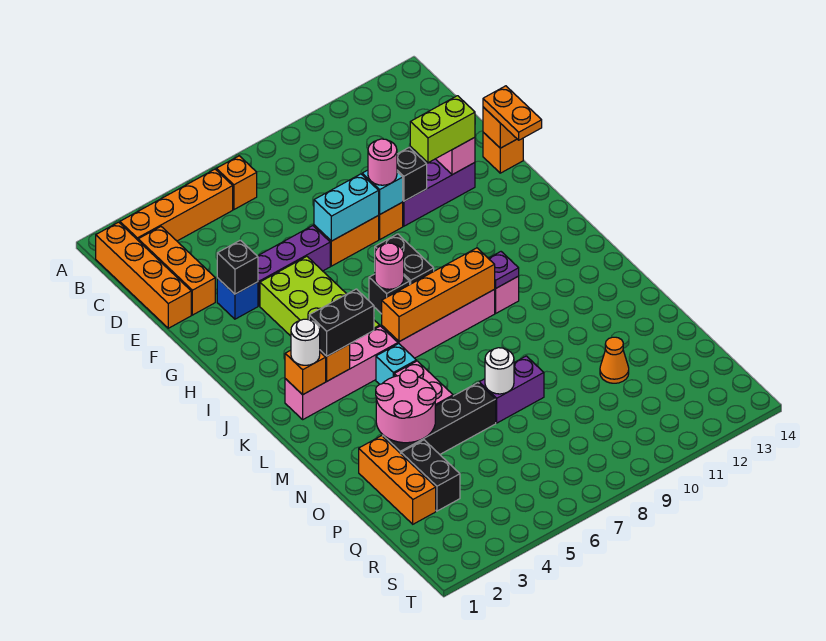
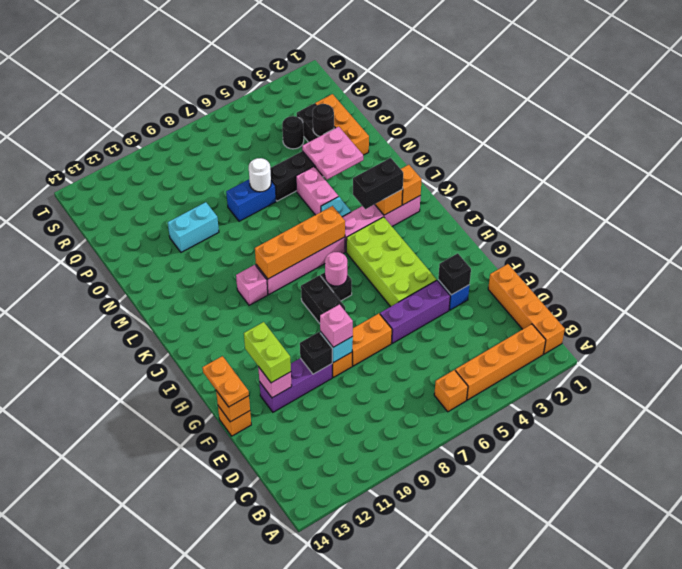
orange brick C2:E2 level 1 -> none
cyan brick F7:F8 level 2 -> cyan brick O10:O11 level 1
pink round brick F9 level 3 -> pink brick F9 level 3
lime brick F11:F12 level 3 -> lime brick F12:G12 level 3
white round brick K2 level 3 -> none
purple plate K10 level 2 -> none
pink round brick N3:O4 level 2 -> pink plate N3:O4 level 2
purple brick O7:O8 level 1 -> blue brick O7:O8 level 1
none -> black round brick P3 level 2
orange cone P11 level 1 -> none
none -> black round brick Q4 level 1

